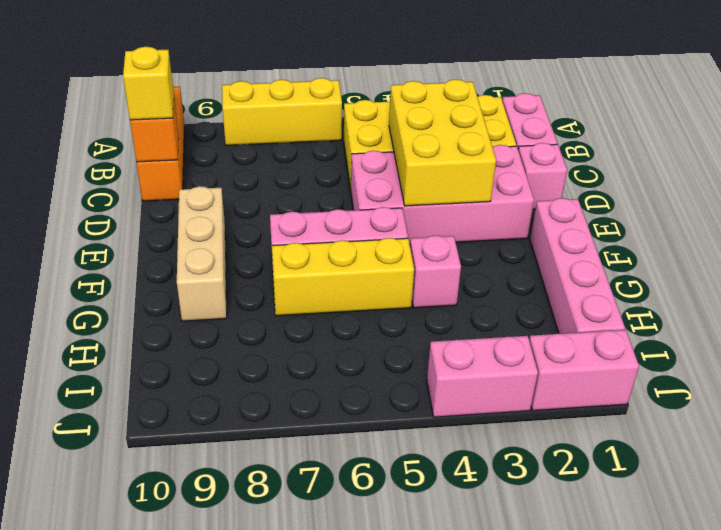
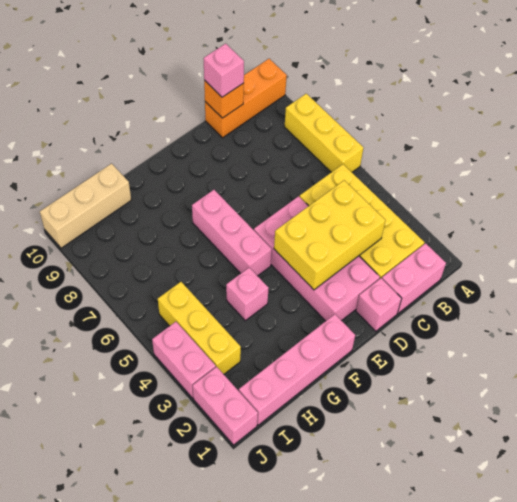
yellow brick C10 level 3 -> pink brick C10 level 3
tan brick E9:G9 level 1 -> tan brick H10:J10 level 1
yellow brick G5:G7 level 1 -> yellow brick I3:I5 level 1

